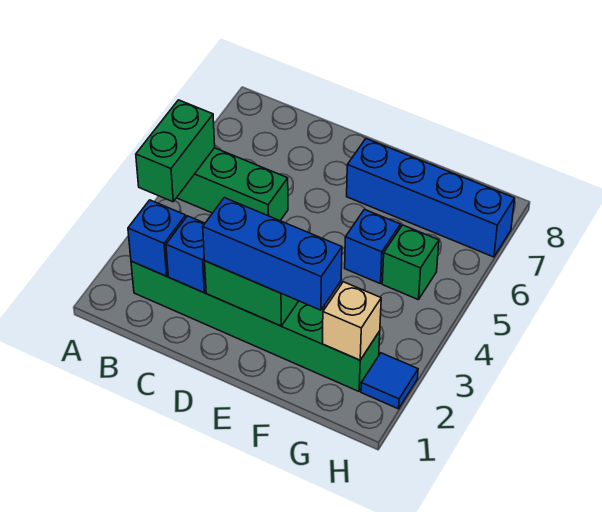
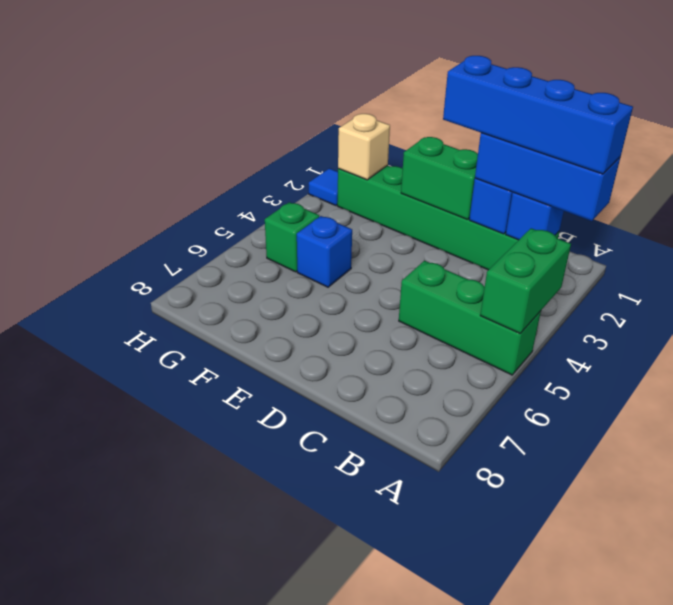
blue brick D2:F2 level 3 -> blue brick A2:C2 level 3
blue brick E7:H7 level 1 -> blue brick A2:D2 level 4

